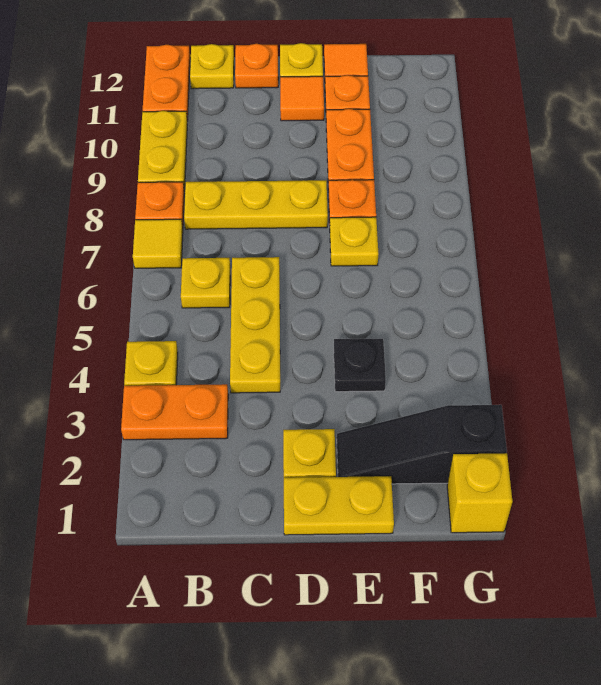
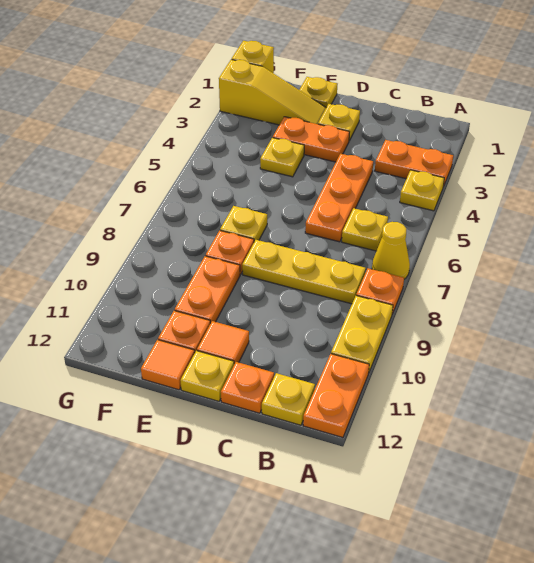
yellow tile A7 level 1 -> yellow cone A7 level 1
yellow plate C4:C6 level 1 -> orange plate C4:C6 level 1
yellow plate D1:E1 level 1 -> yellow plate E1 level 1
none -> orange plate D3:E3 level 1
black slope E2:G2 level 1 top G -> yellow slope E2:G2 level 1 top G
black plate E4 level 1 -> yellow plate E4 level 1

